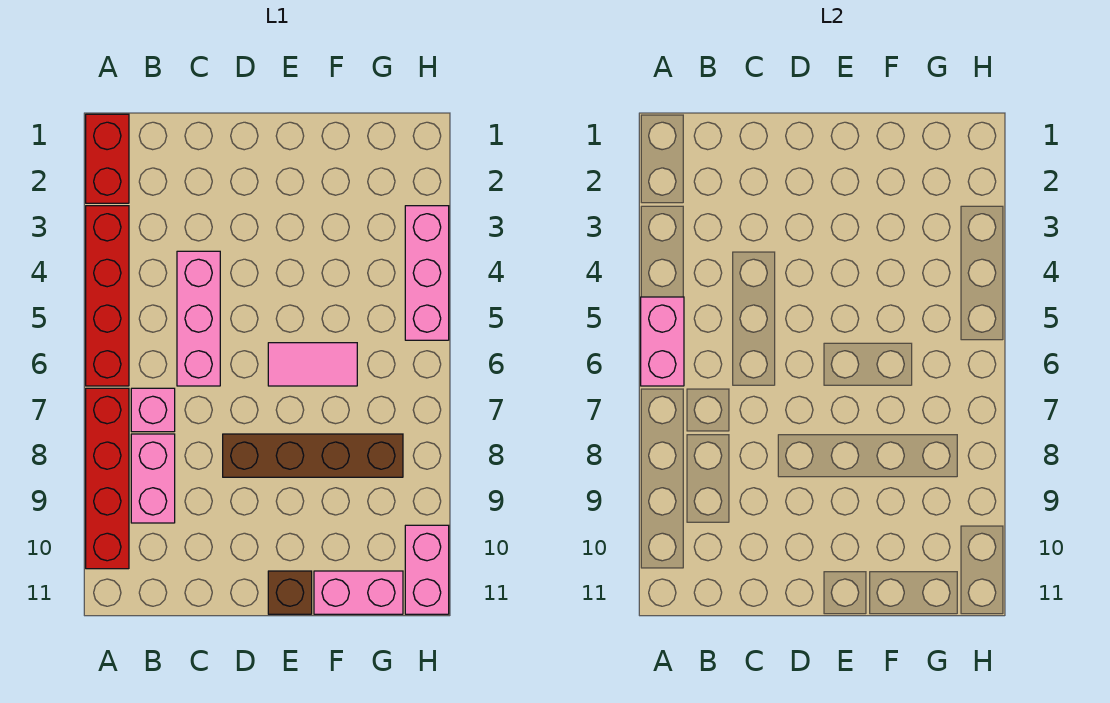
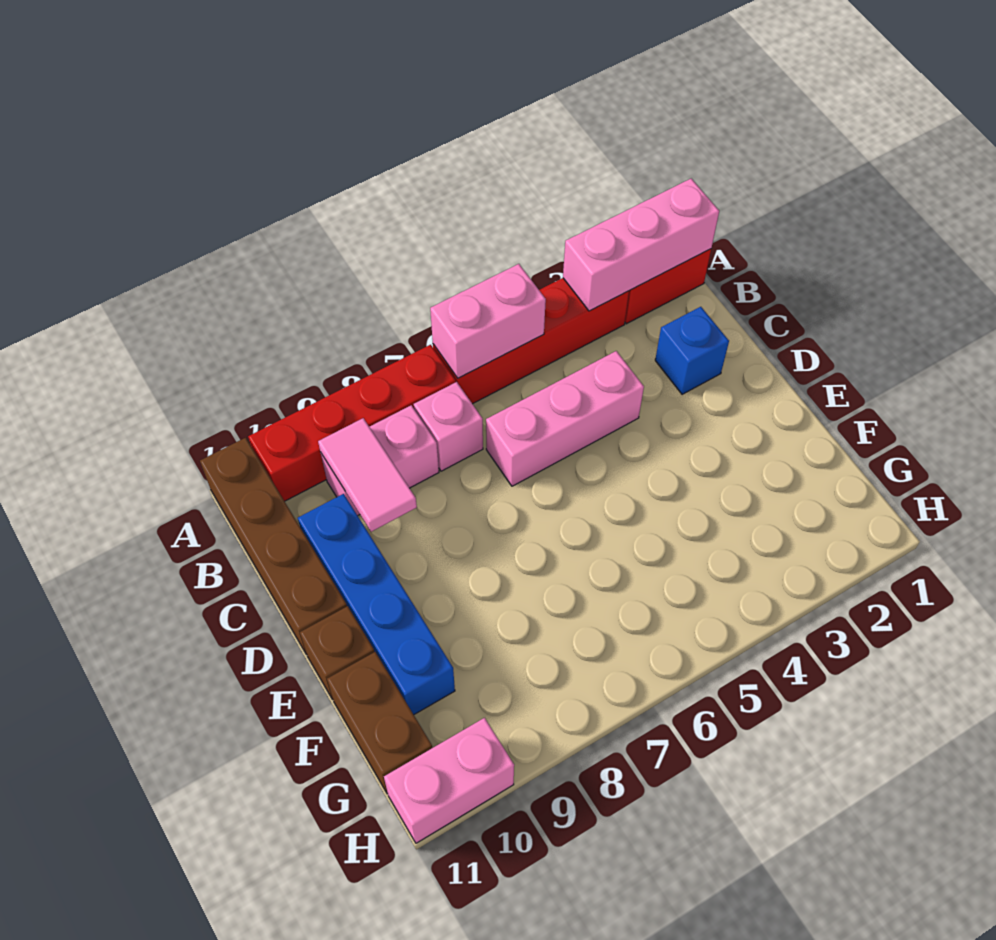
none -> blue brick C2 level 1
none -> blue brick C10:F10 level 1
brown brick D8:G8 level 1 -> brown brick A11:D11 level 1
pink tile E6:F6 level 1 -> pink tile B9:C9 level 2
pink brick F11:G11 level 1 -> brown brick F11:G11 level 1
pink brick H3:H5 level 1 -> pink brick A1:A3 level 2

